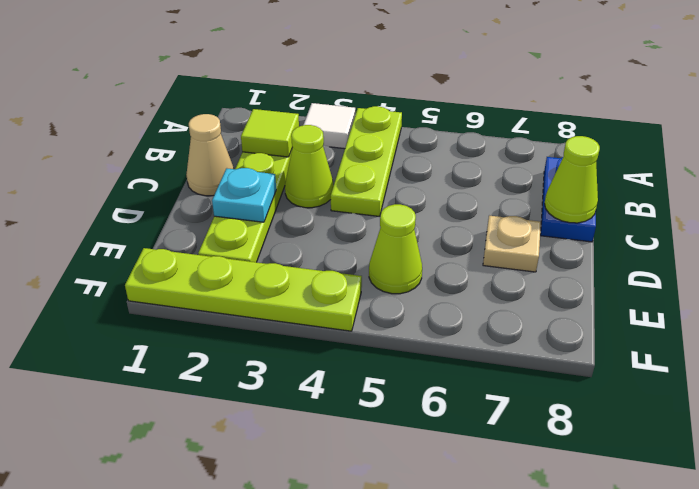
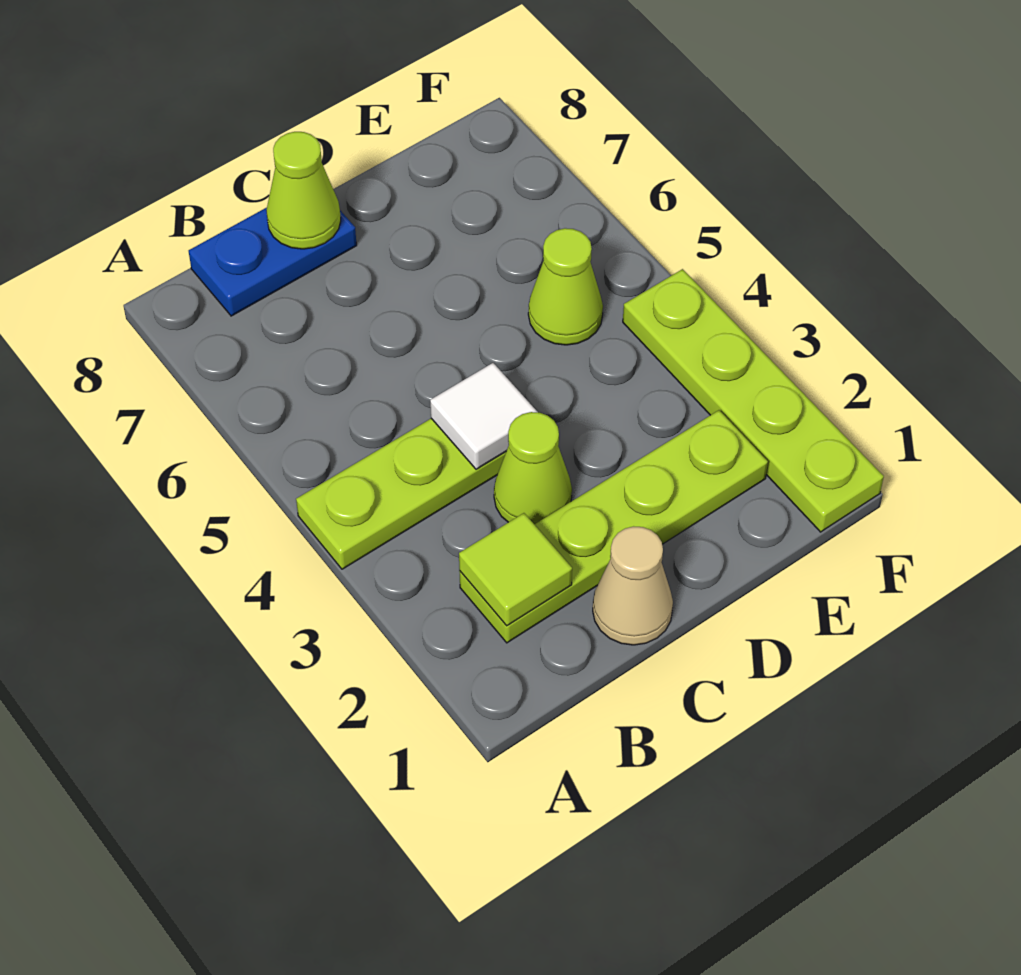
white tile A3 level 1 -> white tile C4 level 2
cyan plate D2 level 2 -> none
tan plate D7 level 1 -> none

